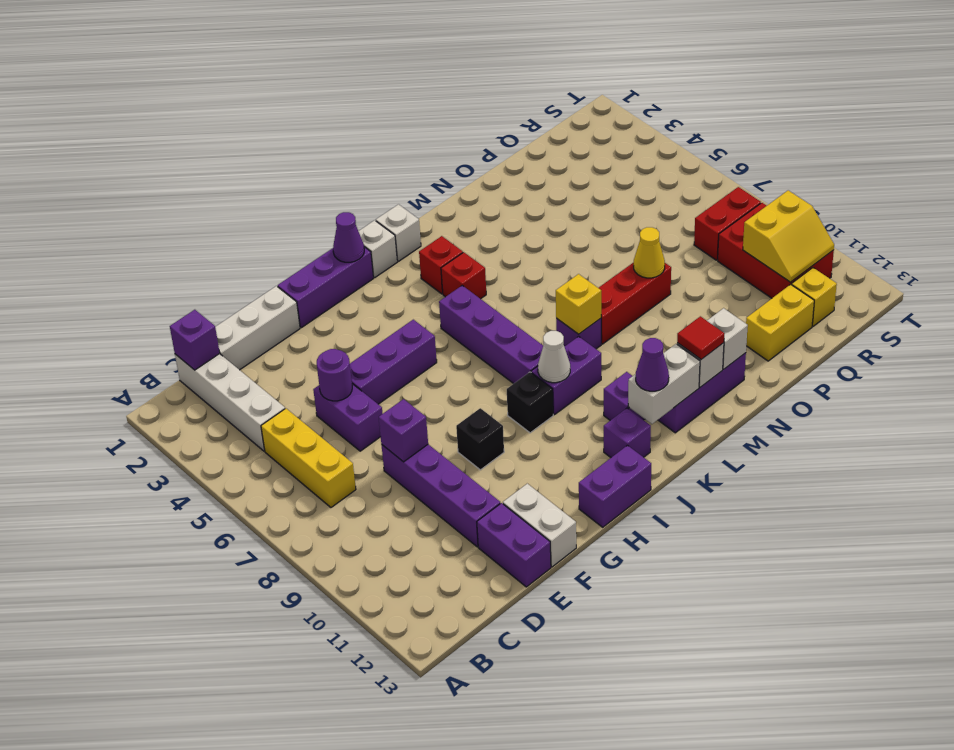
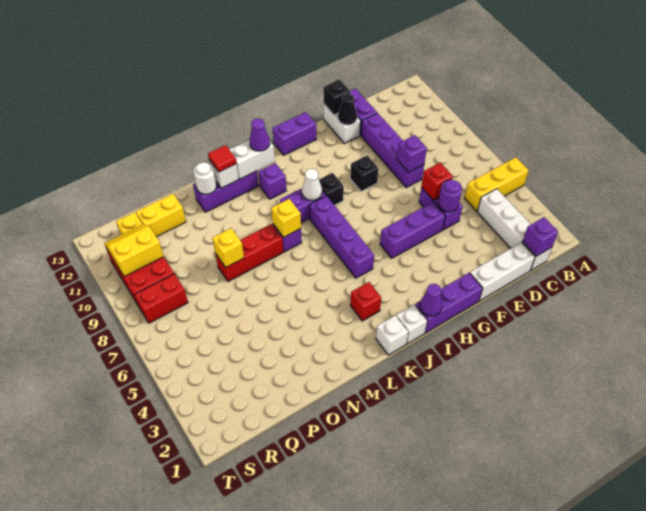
yellow brick C5:C7 level 1 -> yellow brick A5:C5 level 1
none -> black cone F12 level 2
none -> black brick F13 level 2
purple brick J12 level 1 -> none
red brick K4 level 1 -> red brick E6 level 2
white brick N12 level 2 -> white round brick N12 level 2
yellow cone O8 level 2 -> yellow brick O8 level 2

